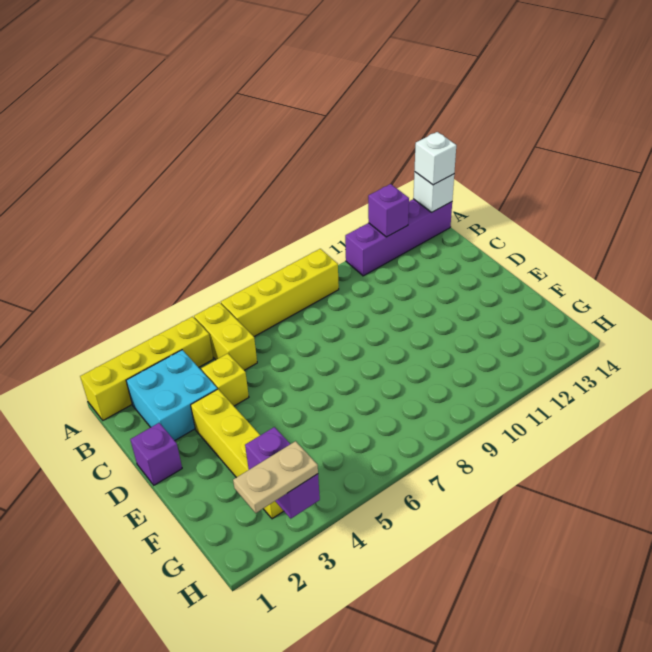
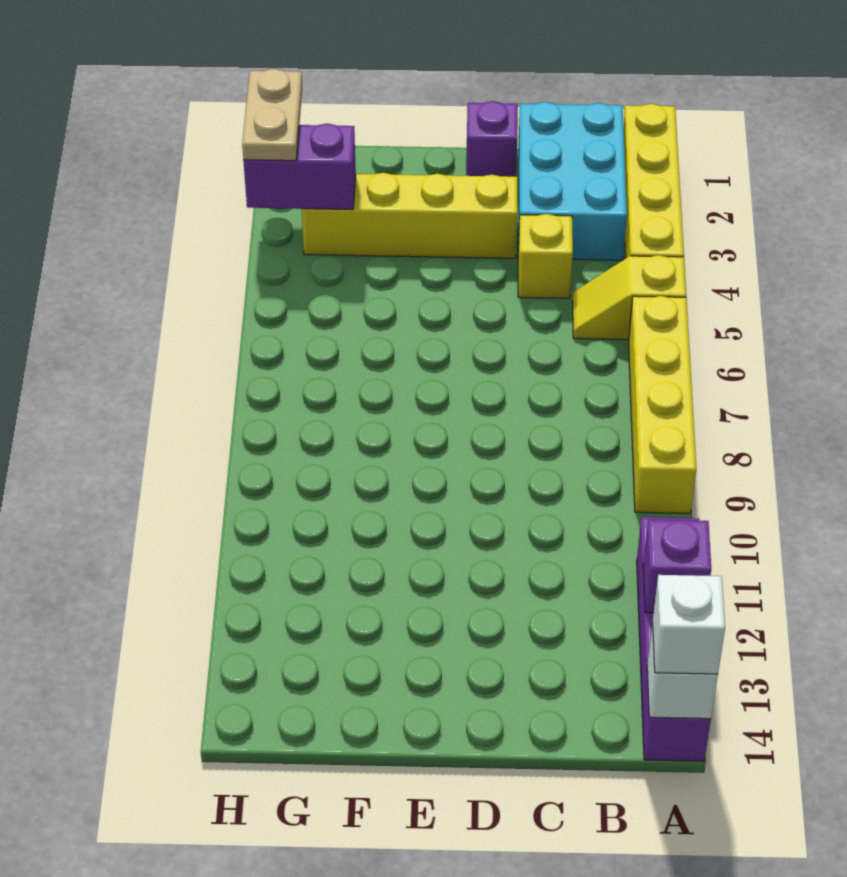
yellow brick A5:B5 level 1 -> yellow slope A5:B5 level 1 top A
cyan brick B2:C3 level 1 -> cyan brick B1:C3 level 1

